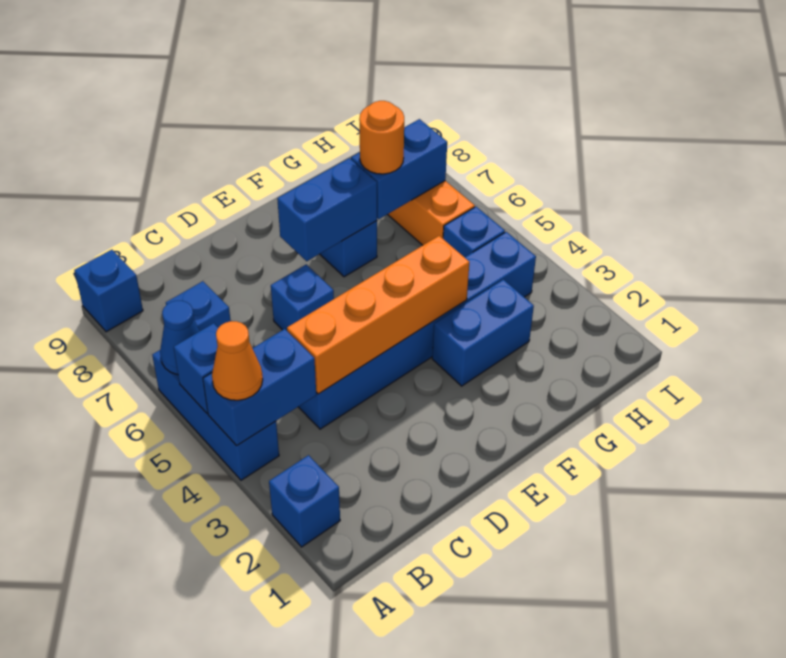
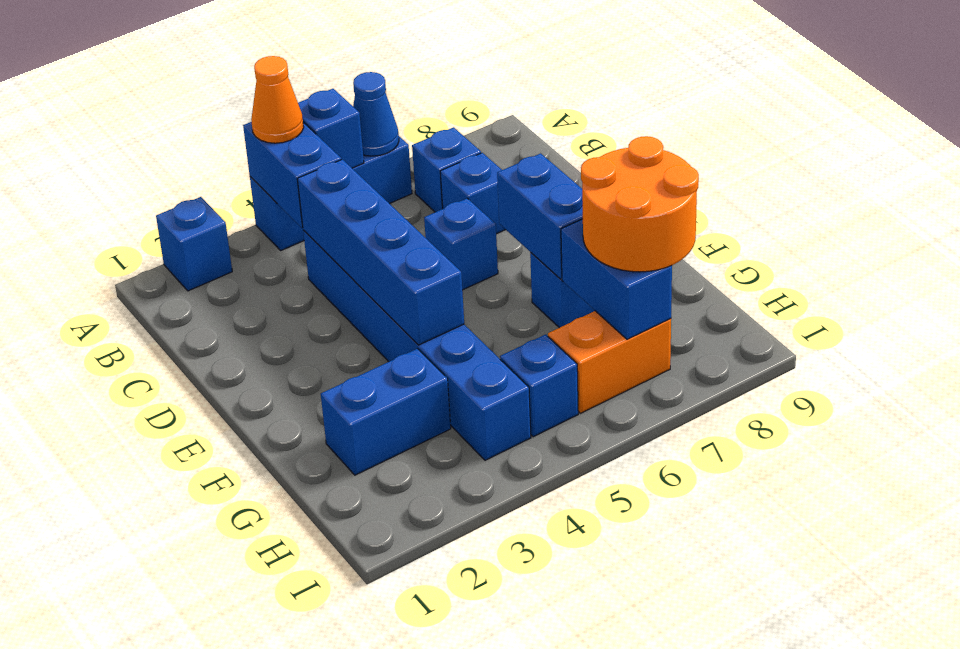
blue brick A9 level 1 -> blue brick C7 level 1
orange brick C4:F4 level 2 -> blue brick C4:F4 level 2
blue brick F3:G3 level 1 -> blue brick G2:G3 level 1
orange round brick G7 level 3 -> orange round brick G7:H8 level 3

